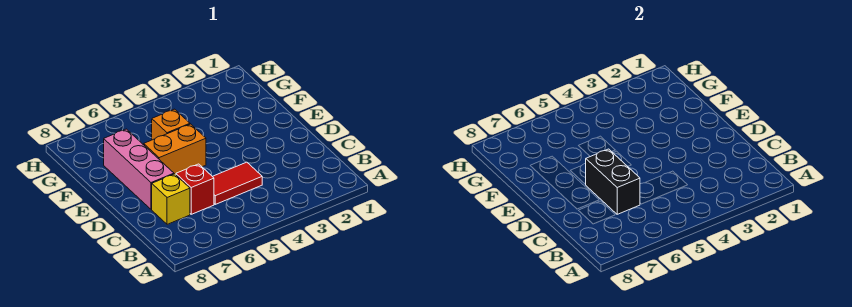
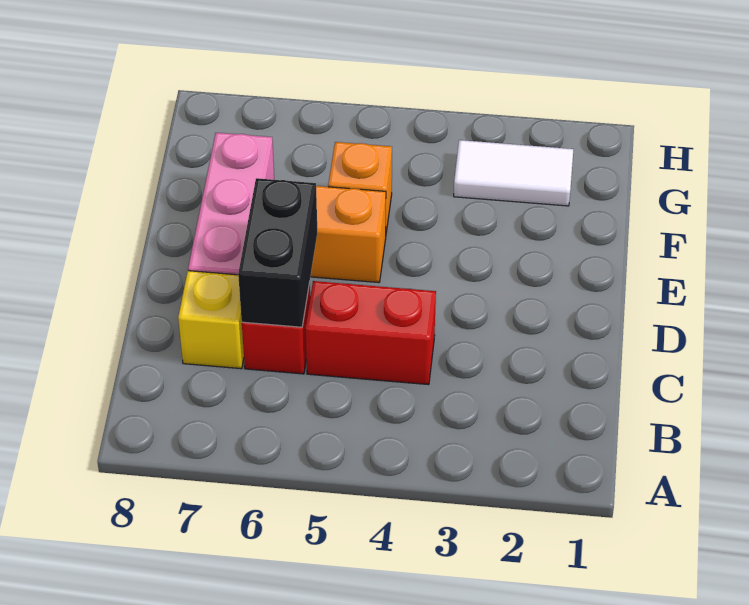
red tile C4:C5 level 1 -> red brick C4:C5 level 1
none -> white tile G2:G3 level 1

